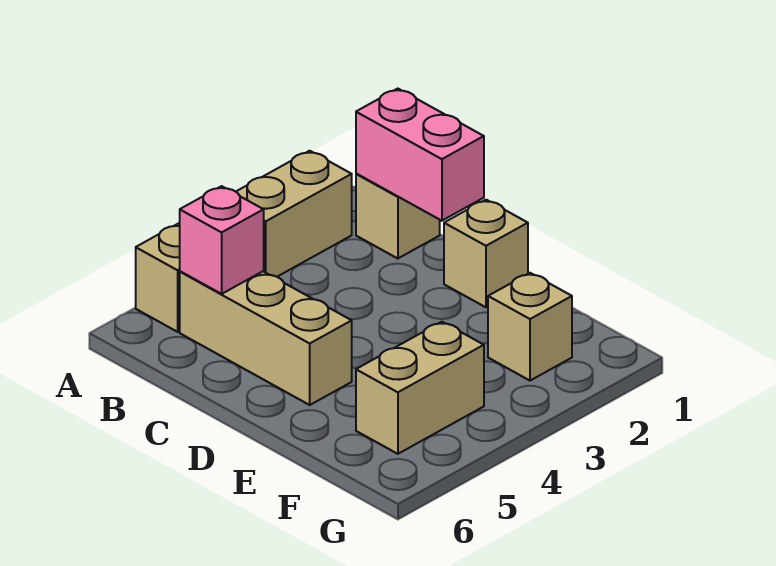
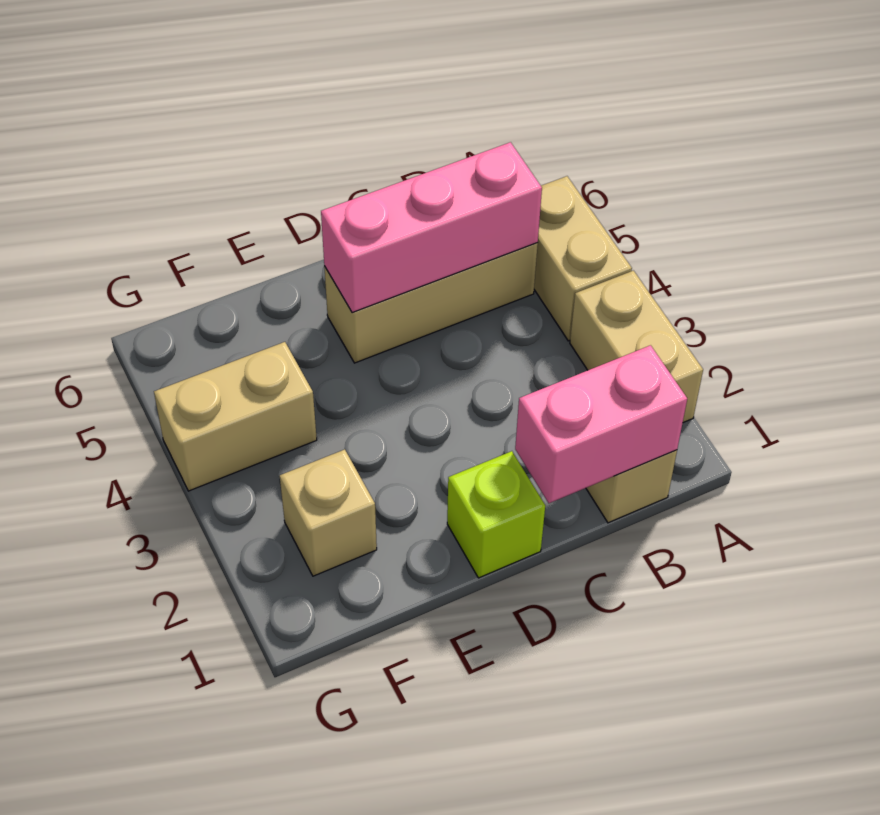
pink brick B5 level 2 -> pink brick B5:D5 level 2
tan brick D1 level 1 -> lime brick D1 level 1
tan brick F4:F5 level 1 -> tan brick F4:G4 level 1

